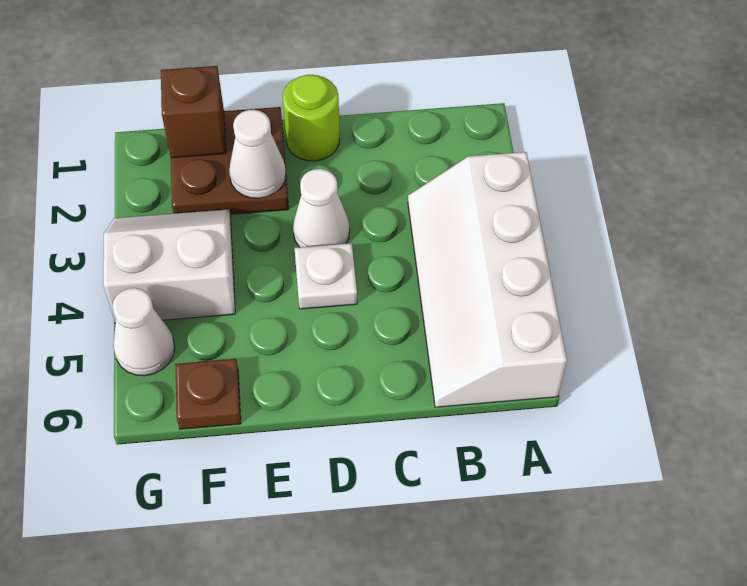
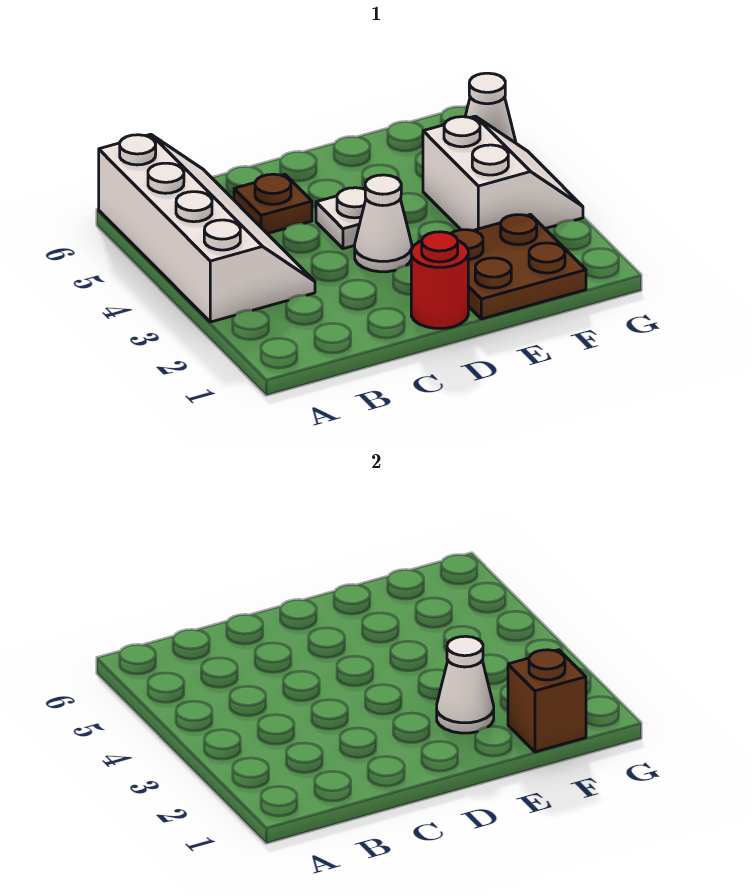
lime round brick D1 level 1 -> red round brick D1 level 1
white slope F3:G4 level 1 top 4 -> white slope F3:G4 level 1 top F
brown plate F6 level 1 -> brown plate C5 level 1

